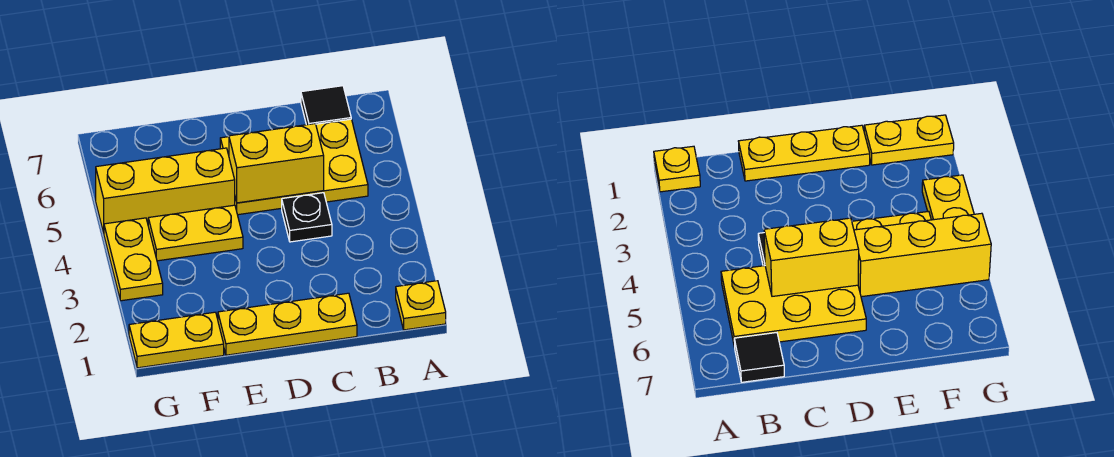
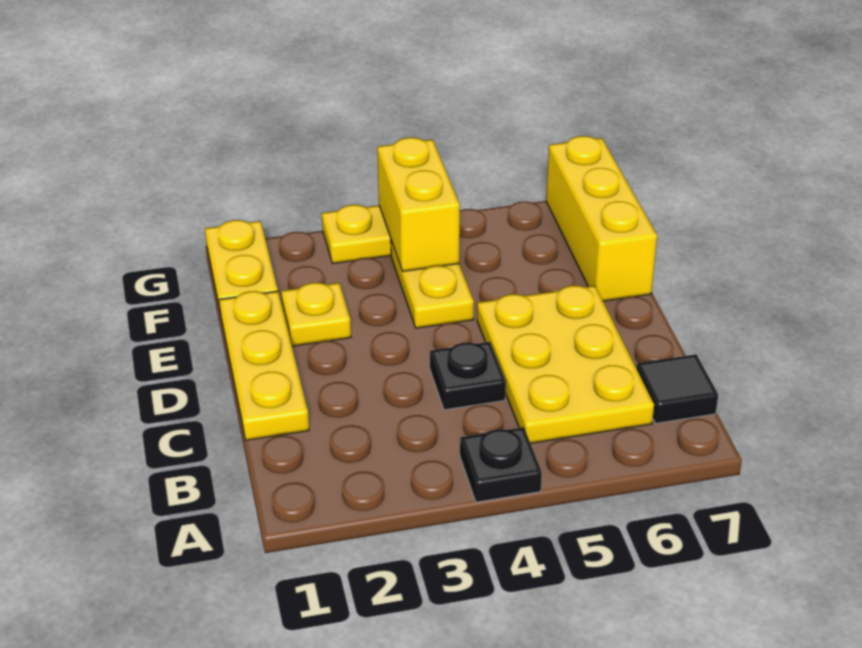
yellow plate A1 level 1 -> yellow plate E2 level 1
none -> black plate A4 level 1
yellow brick C5:D5 level 2 -> yellow brick F4:G4 level 2
yellow brick E5:G5 level 1 -> yellow brick E7:G7 level 1

